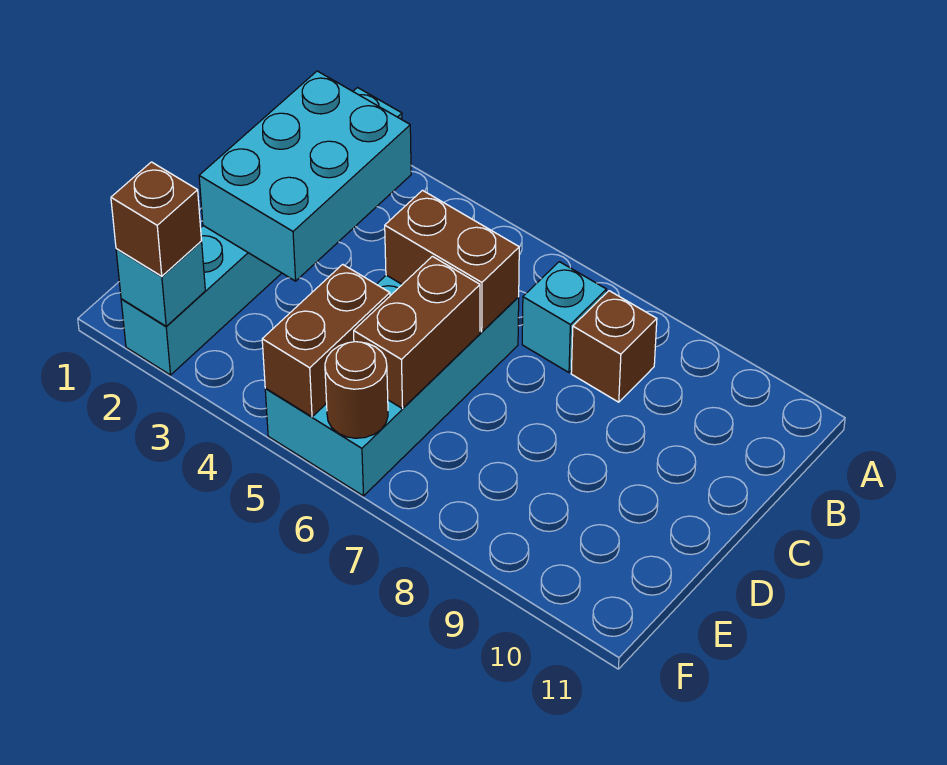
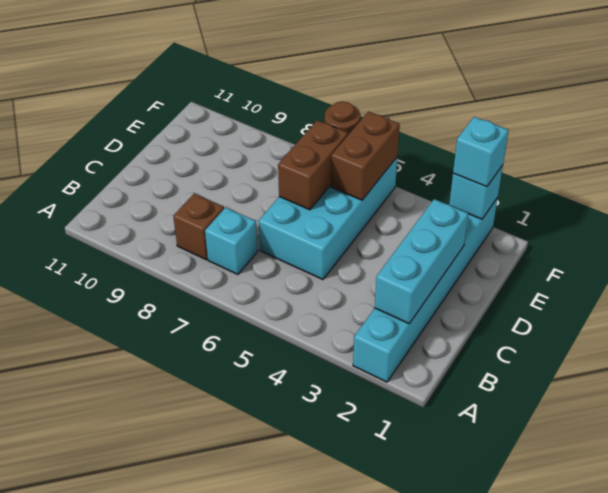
cyan brick B2:D3 level 2 -> cyan brick B2:D2 level 2
brown brick C5:C6 level 2 -> none
brown brick F2 level 3 -> cyan brick F2 level 3

